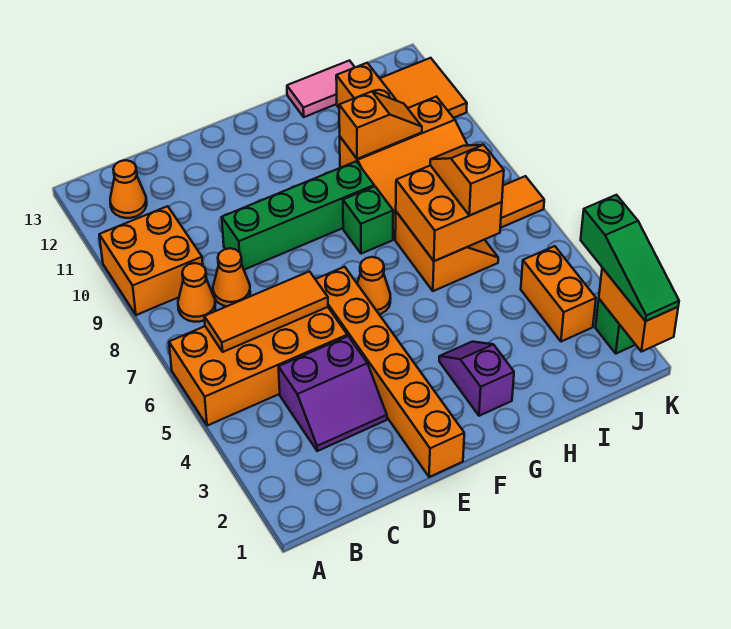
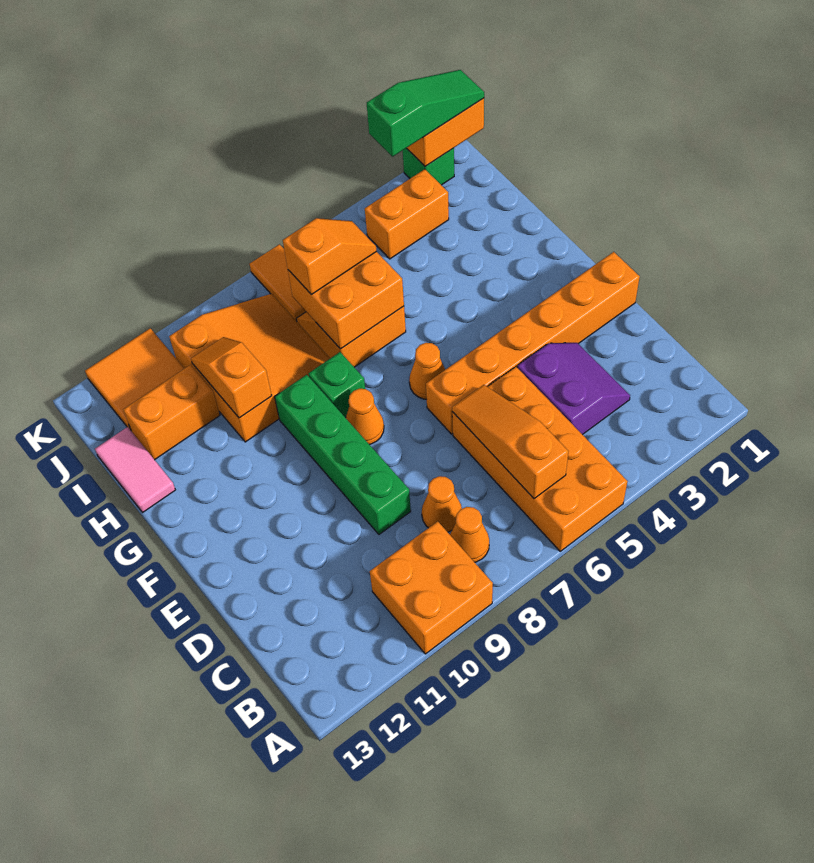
orange tile B6:D6 level 2 -> orange slope B6:D6 level 2 top B
orange cone B12 level 1 -> orange cone F8 level 1
purple slope G2:G3 level 1 top 2 -> none
orange slope I6:I7 level 3 top 6 -> orange slope I6:I7 level 3 top 7

